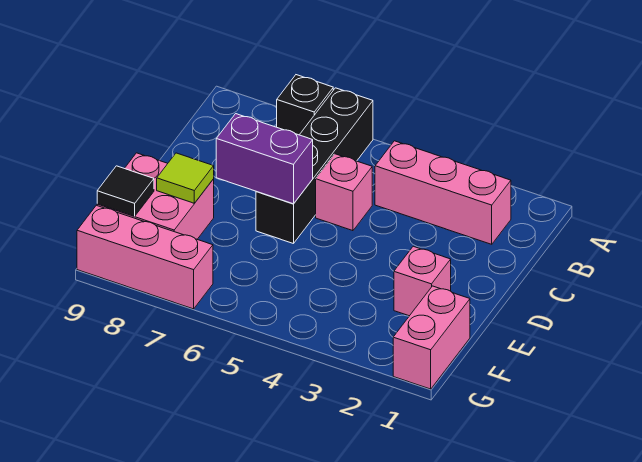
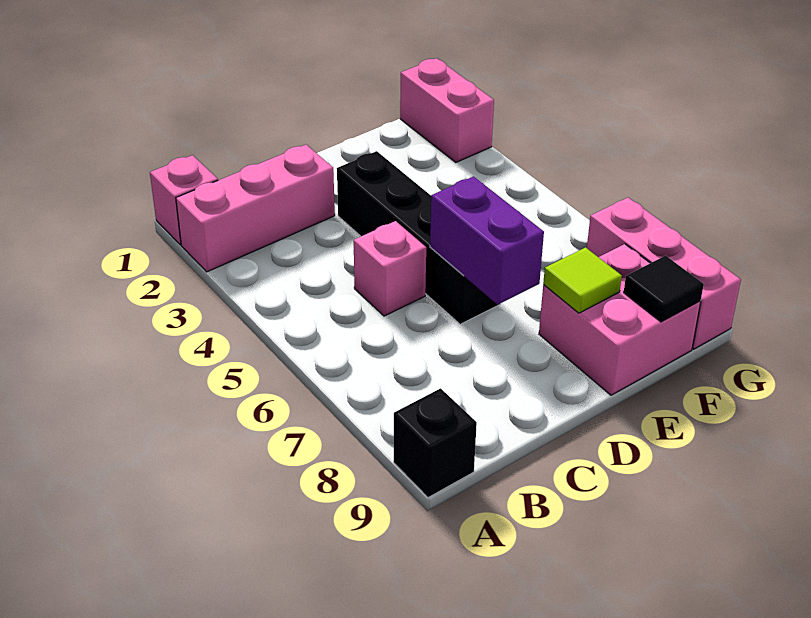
black brick A6:D6 level 1 -> black brick D3:D6 level 1
black brick A7 level 1 -> black brick A9 level 1
pink brick B2:B4 level 1 -> pink brick A2:C2 level 1
pink brick E2 level 1 -> pink brick A1 level 1
pink brick F1:G1 level 1 -> pink brick G1:G2 level 1

